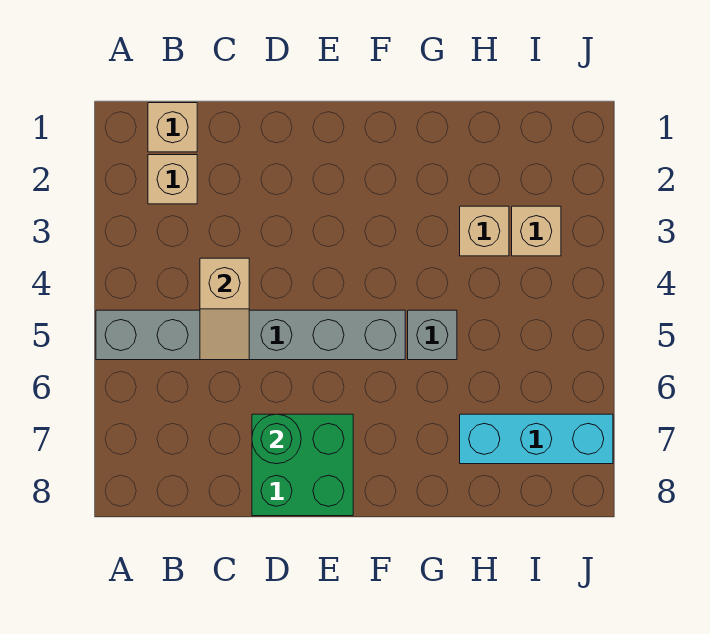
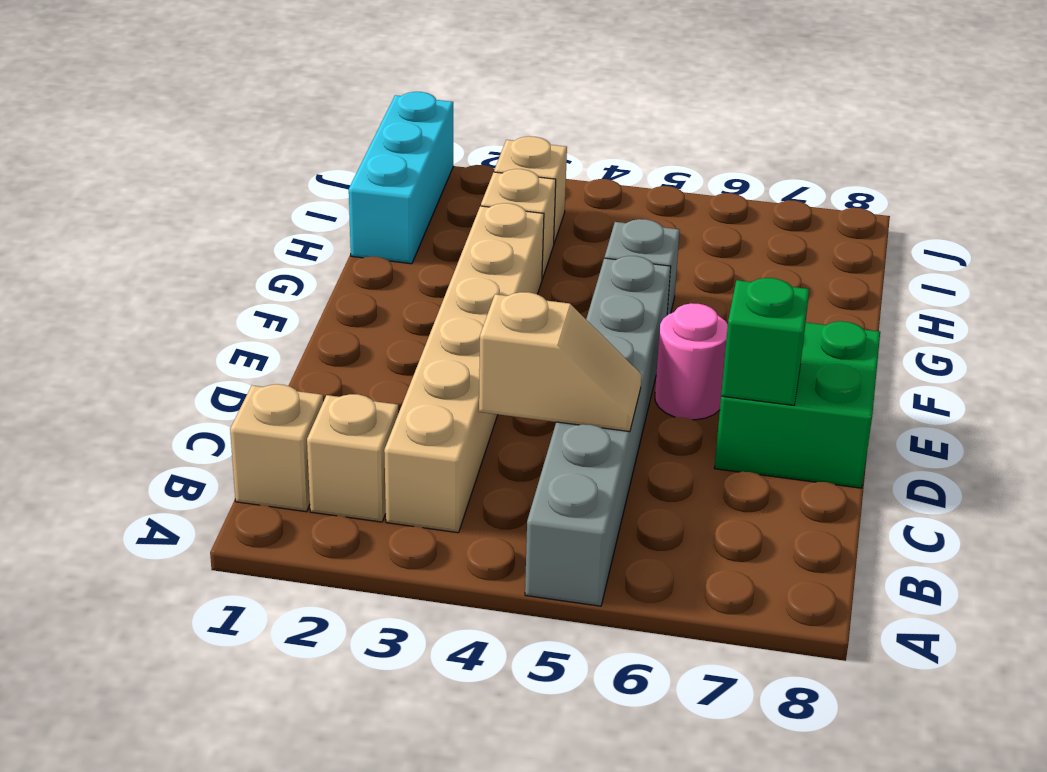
none -> tan brick B3:G3 level 1
green round brick D7 level 2 -> green brick D7 level 2
none -> pink round brick E6 level 1
cyan brick H7:J7 level 1 -> cyan brick H1:J1 level 1

